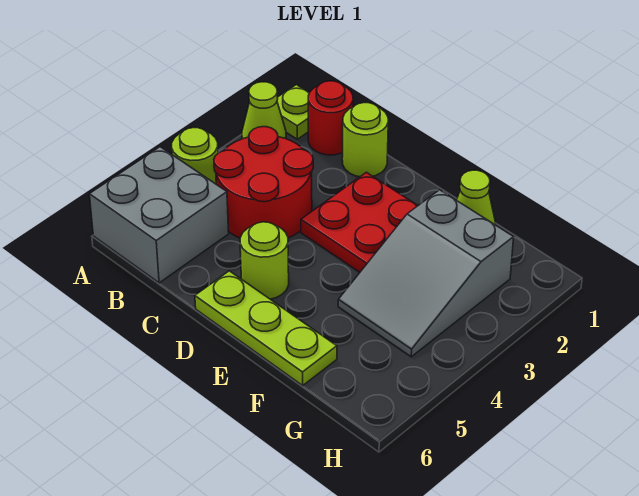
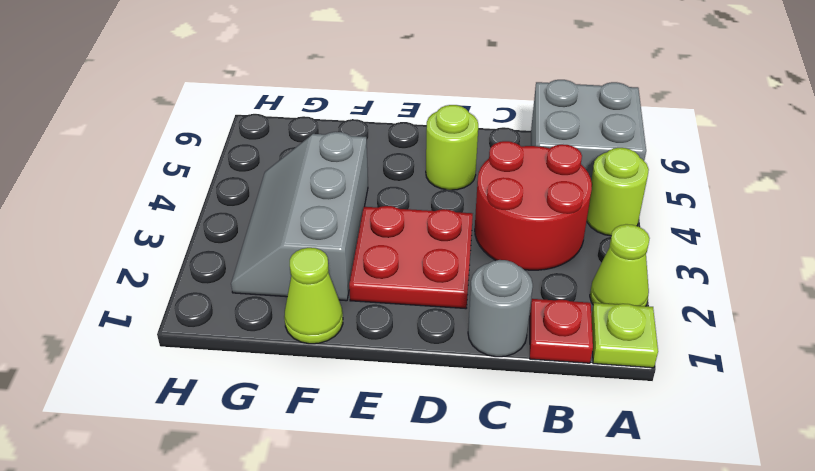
red round brick B1 level 1 -> red plate B1 level 1
lime round brick C1 level 1 -> grey round brick C1 level 1
lime plate D6:F6 level 1 -> none
grey slope F2:G4 level 1 top 2 -> grey slope F2:G4 level 1 top F

